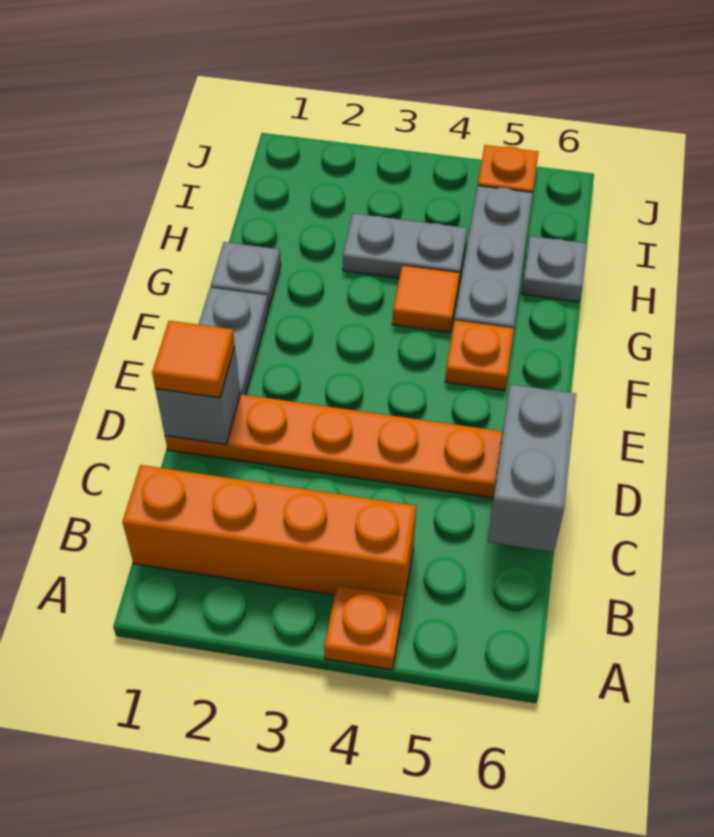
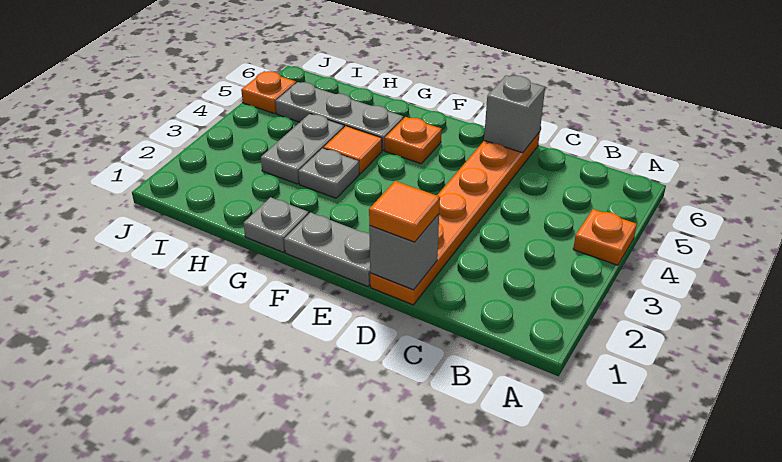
orange brick B1:B4 level 1 -> none
grey brick C6:D6 level 2 -> grey brick D6 level 2
grey plate H6 level 1 -> grey plate G3 level 1

